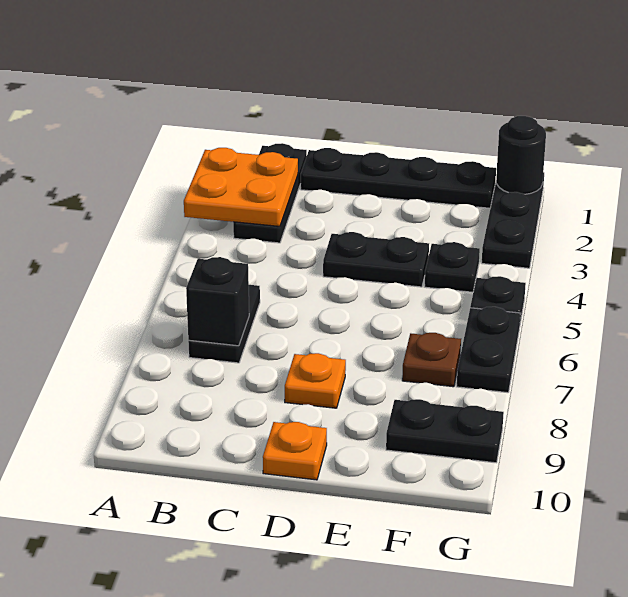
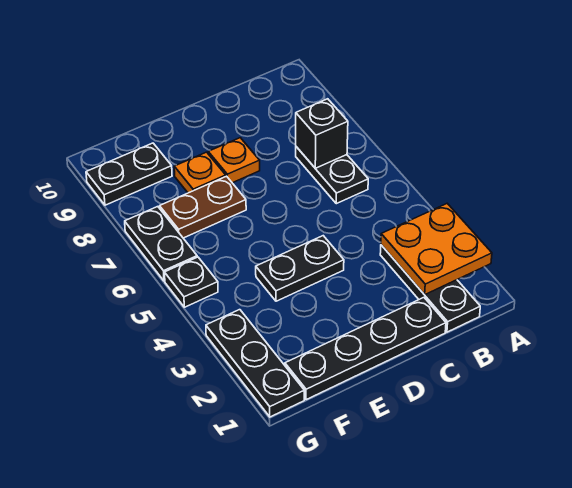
orange plate D10 level 1 -> orange plate E8 level 1
black plate F4 level 1 -> none
brown plate F7 level 1 -> brown plate E7:F7 level 1
black round brick G1 level 2 -> none

